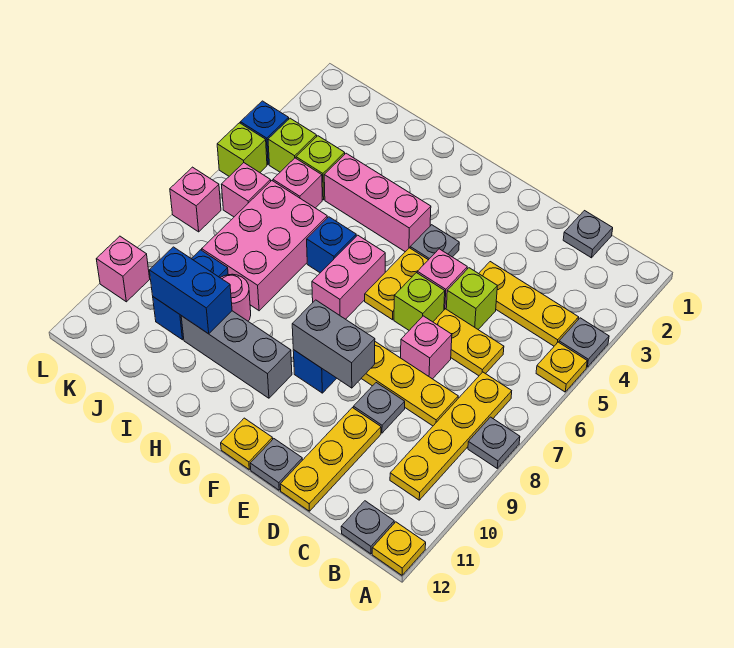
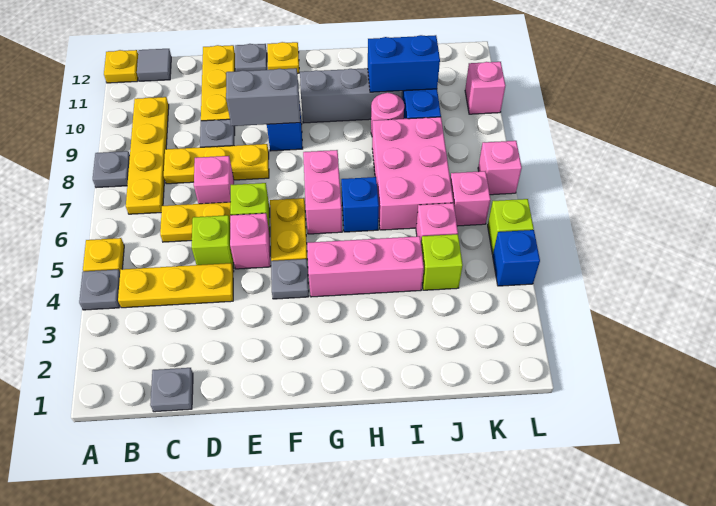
grey plate B12 level 1 -> grey tile B12 level 1
lime brick K4 level 1 -> none

